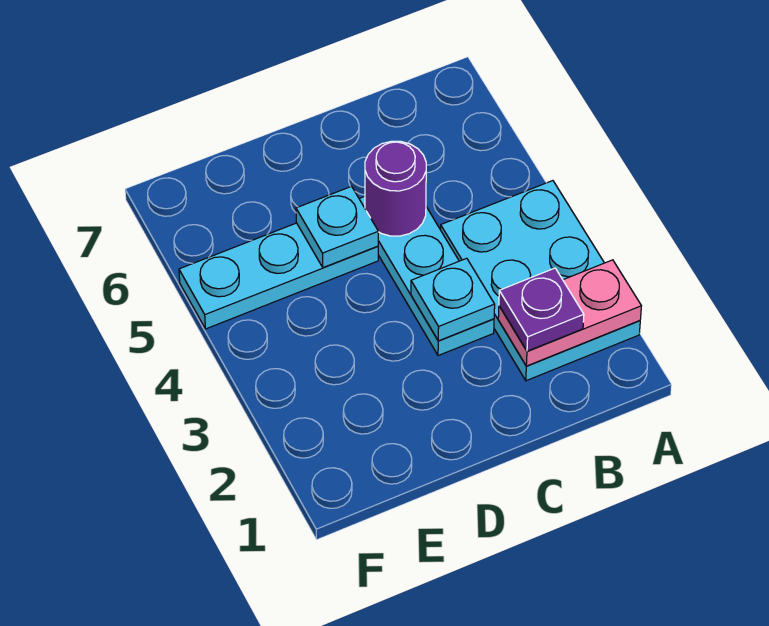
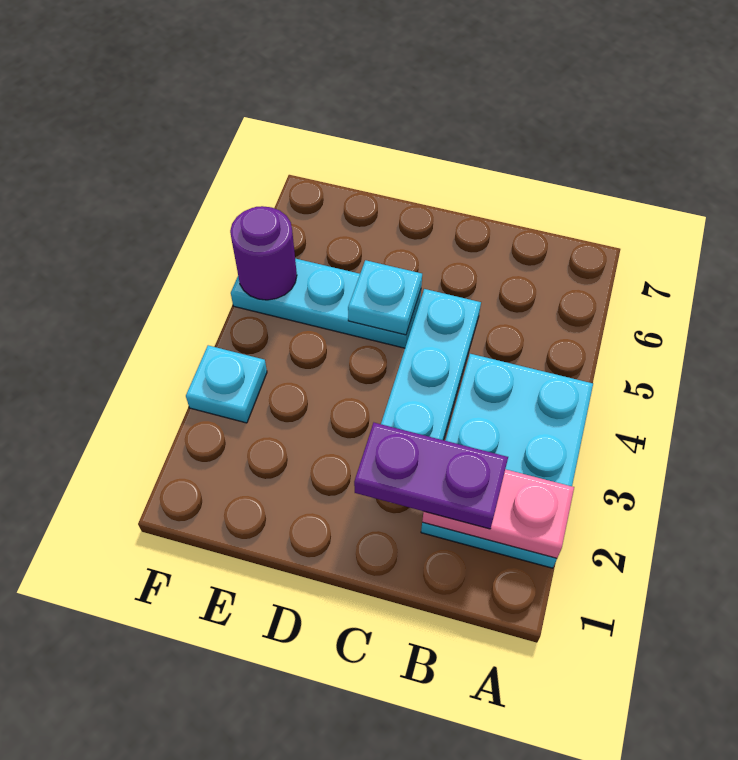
purple plate B2 level 3 -> purple plate B2:C2 level 3
cyan plate C3 level 2 -> cyan plate F3 level 1
purple round brick C5 level 2 -> purple round brick F5 level 2

